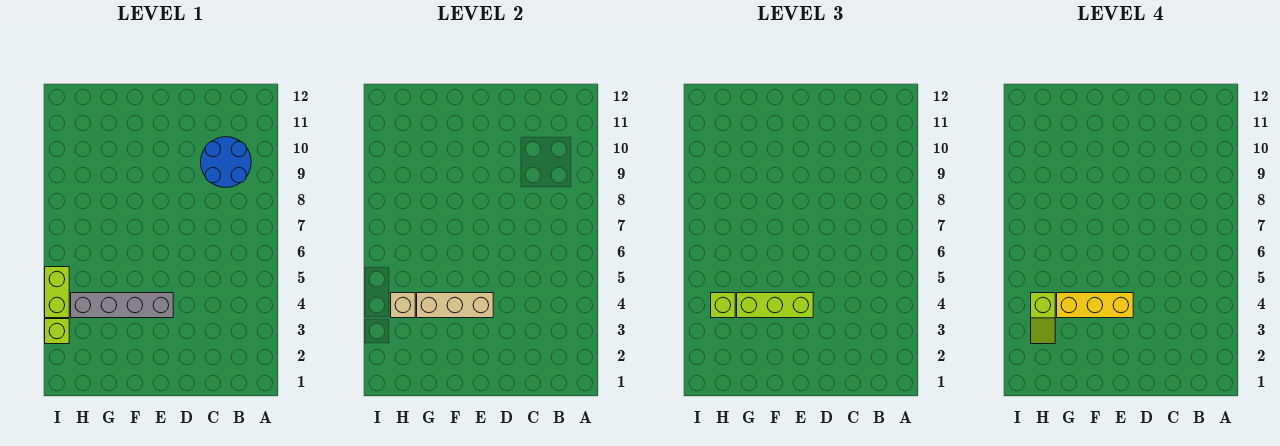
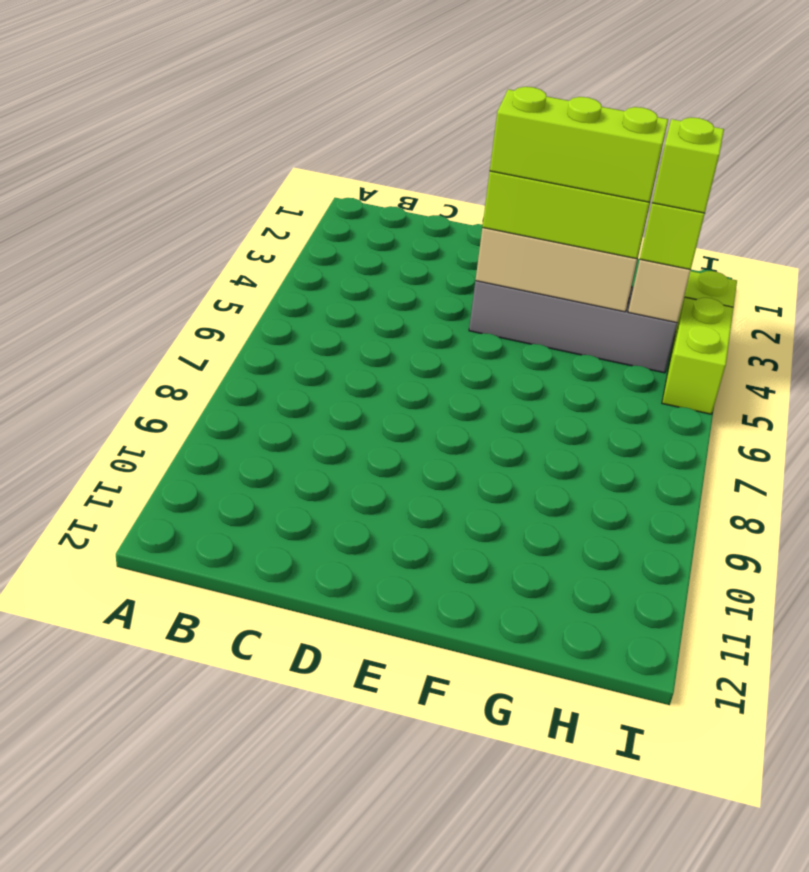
blue round brick B9:C10 level 1 -> none
yellow brick E4:G4 level 4 -> lime brick E4:G4 level 4

